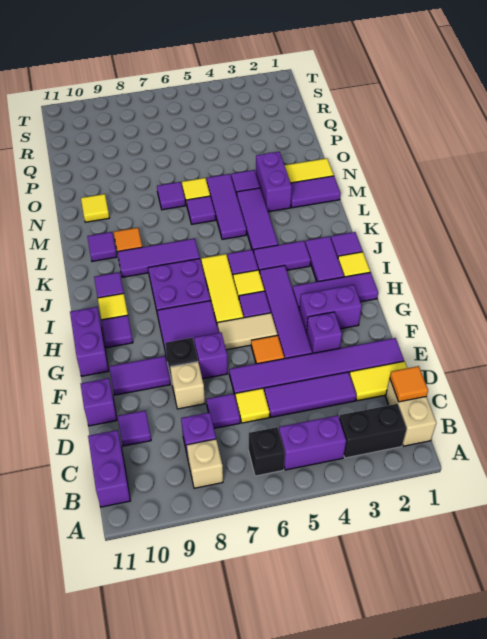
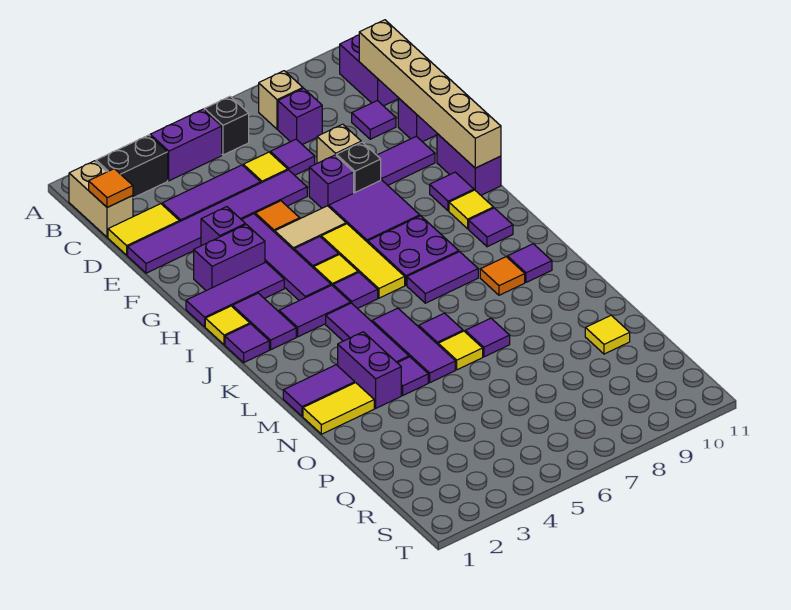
none -> tan brick C11:H11 level 2
purple tile K7:K9 level 1 -> purple tile K7:K8 level 1
yellow tile N10 level 1 -> yellow tile P10 level 1

